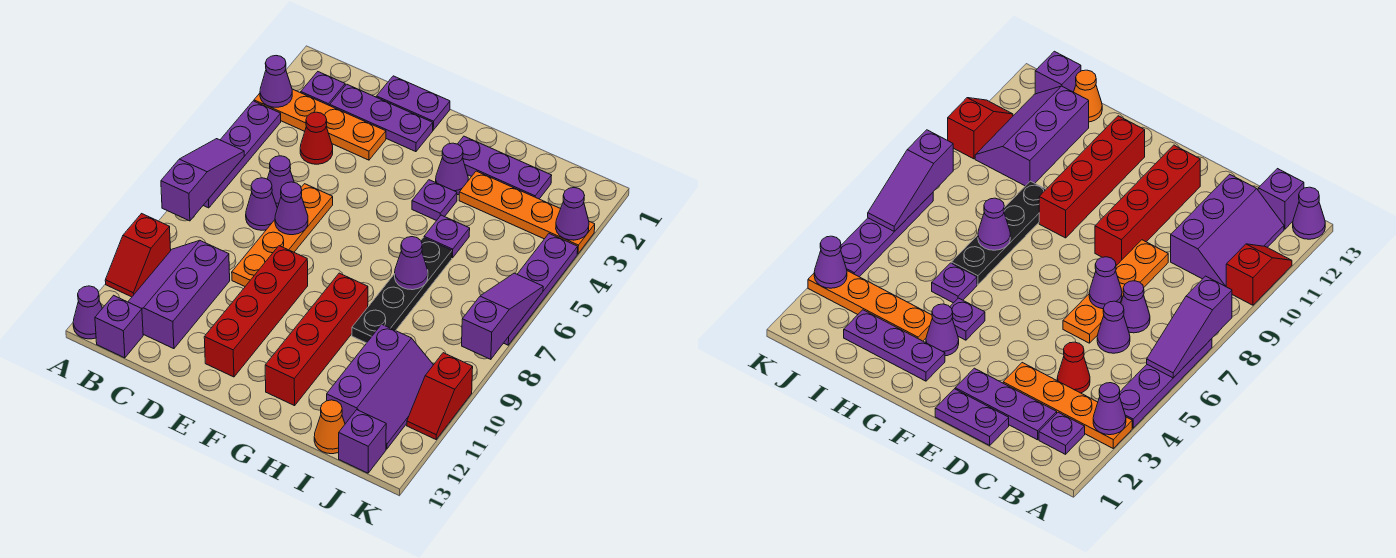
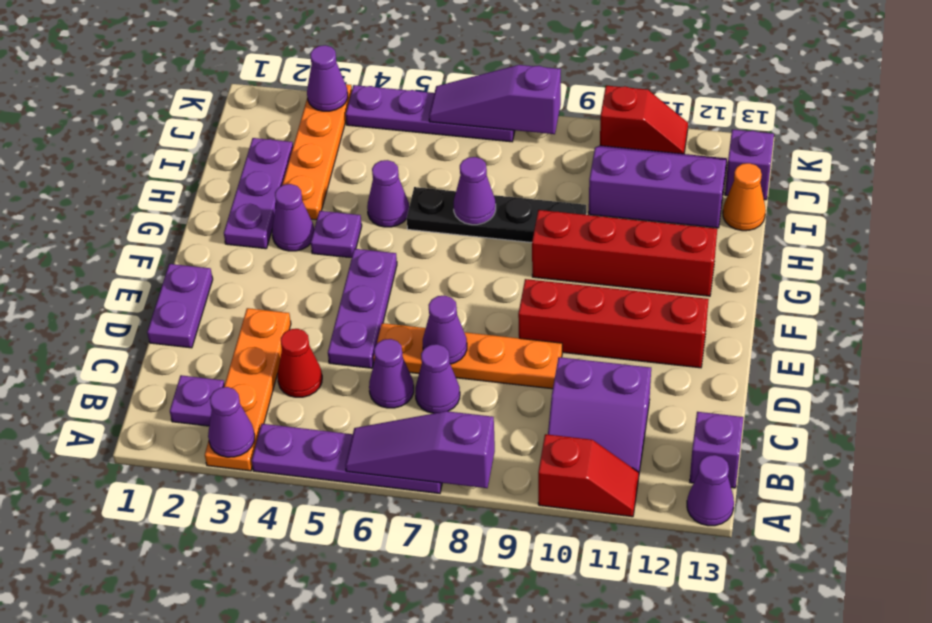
purple slope B10:C12 level 1 top C -> purple slope B10:C11 level 1 top C
purple plate C2:E2 level 1 -> purple plate D5:F5 level 1
purple plate H5 level 1 -> purple cone H5 level 1

